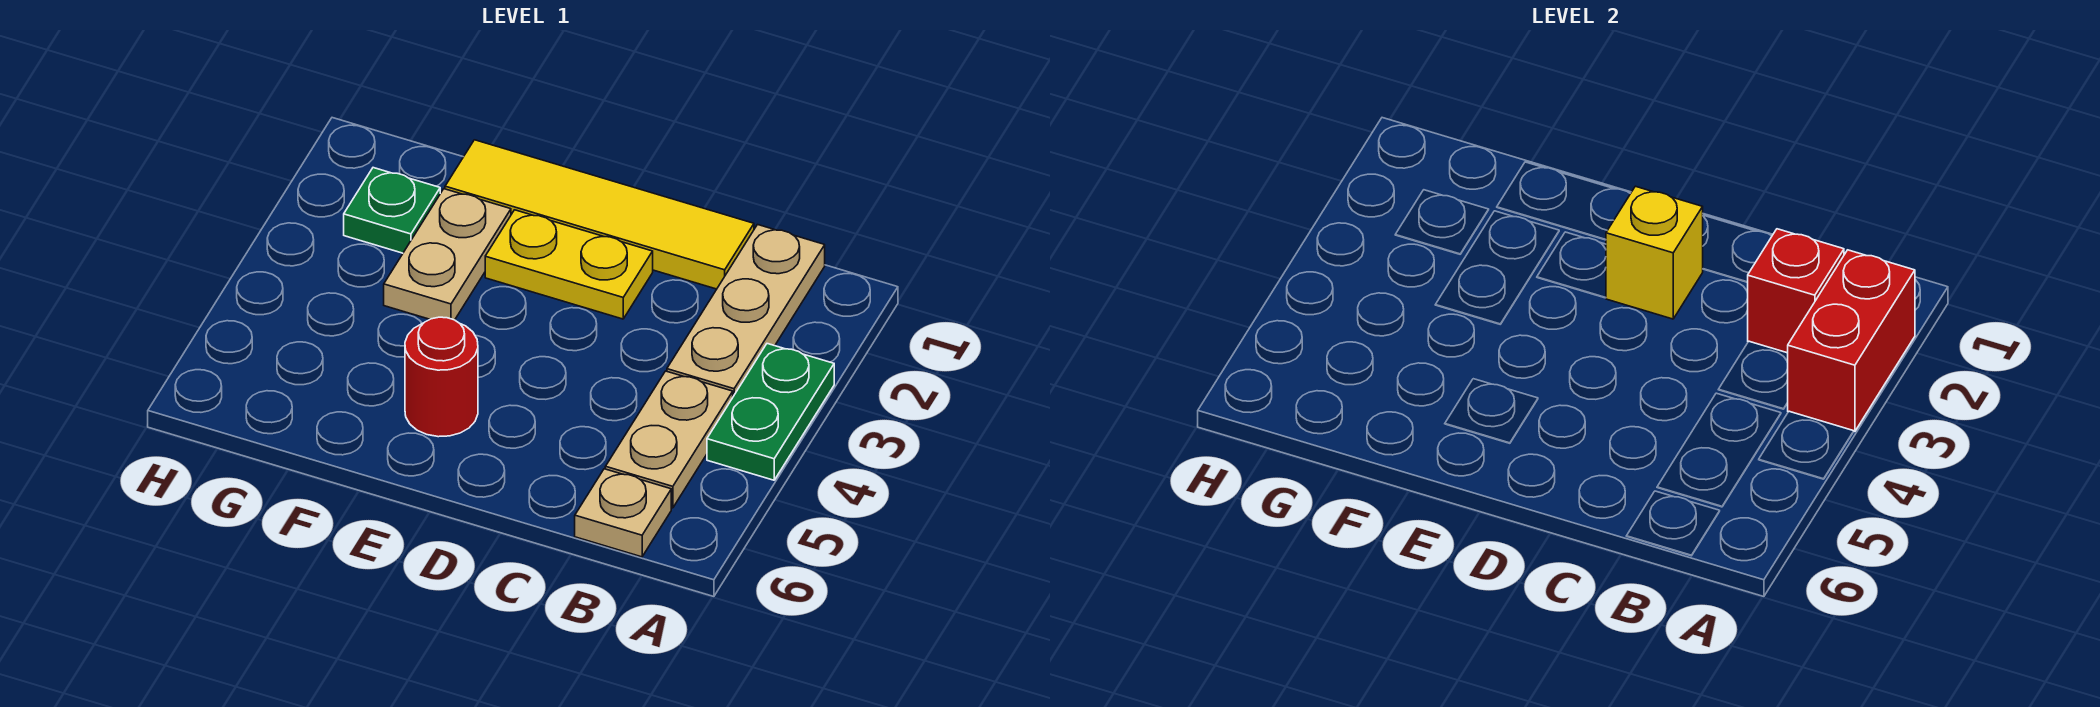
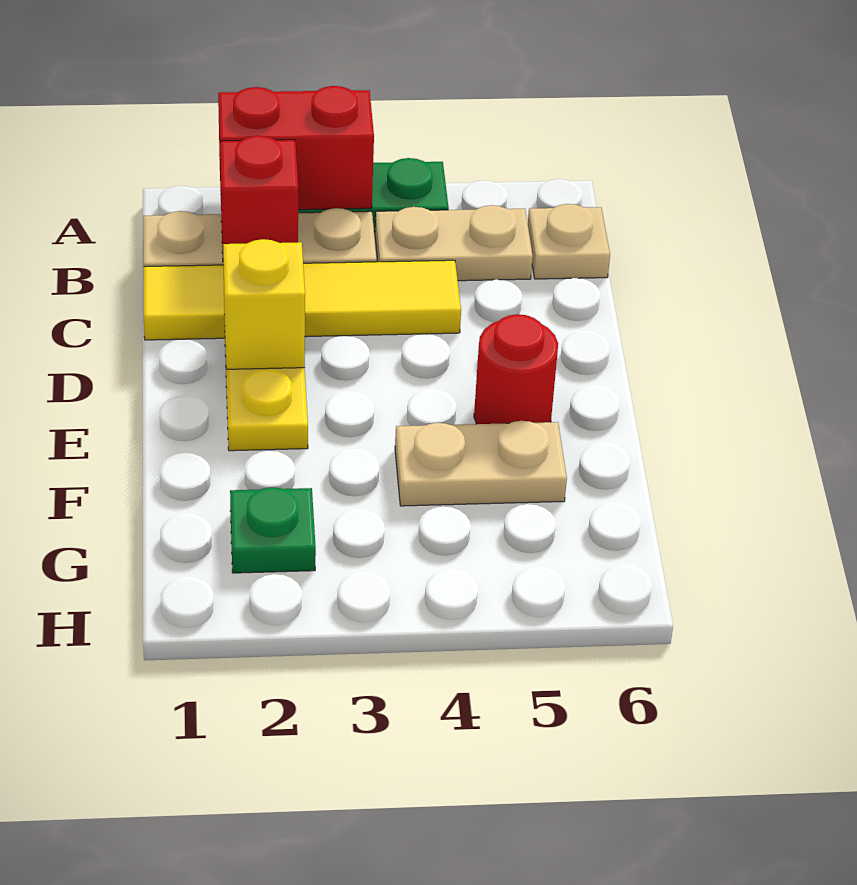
yellow tile C1:F1 level 1 -> yellow tile C1:C4 level 1
tan plate F2:F3 level 1 -> tan plate F4:F5 level 1

